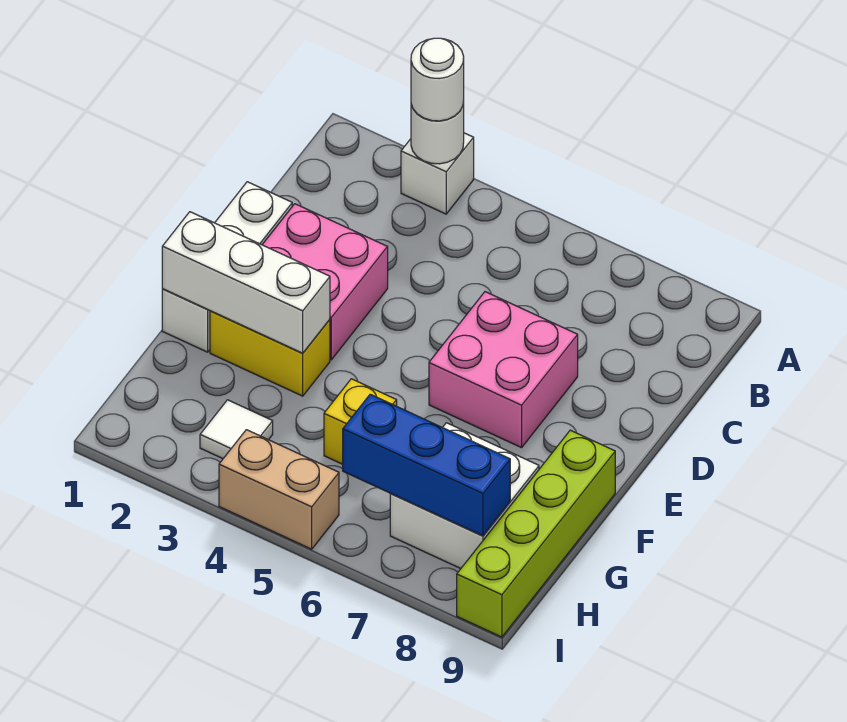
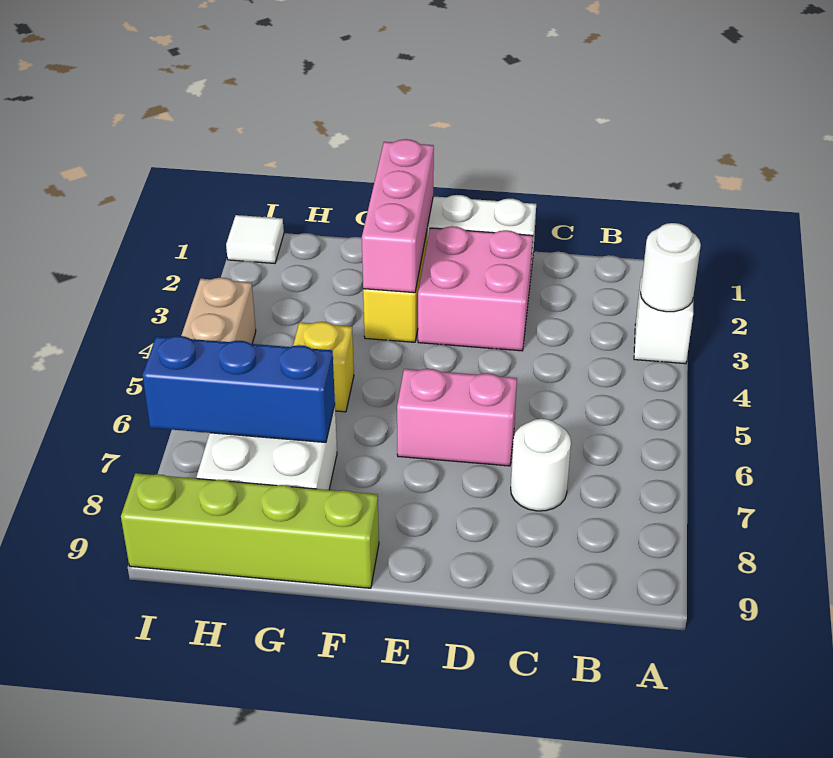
white round brick A3 level 3 -> white round brick C7 level 1
pink brick D6:E7 level 1 -> pink brick D6:E6 level 1
white brick F1:F3 level 2 -> pink brick F1:F3 level 2
white tile H3 level 1 -> white tile I1 level 1
blue brick H6:H8 level 2 -> blue brick G7:I7 level 2

